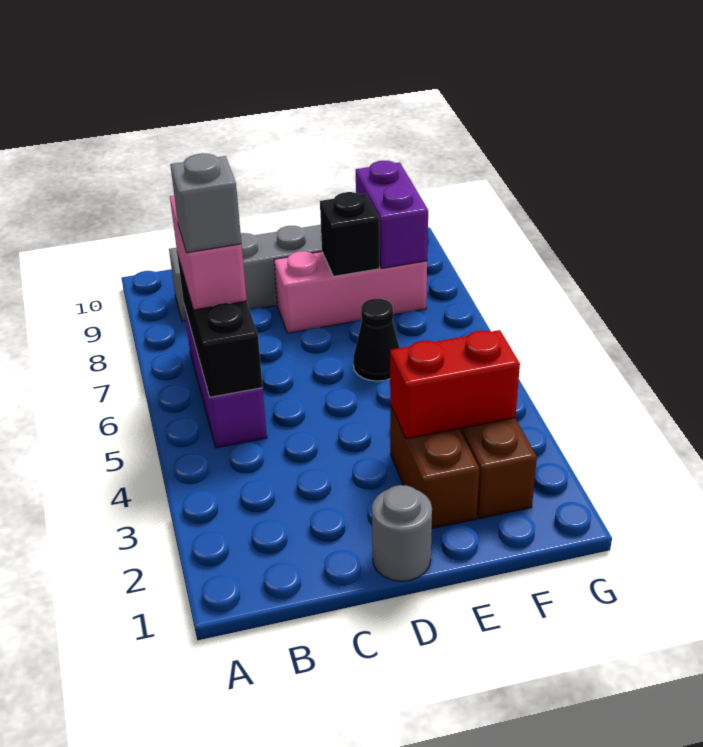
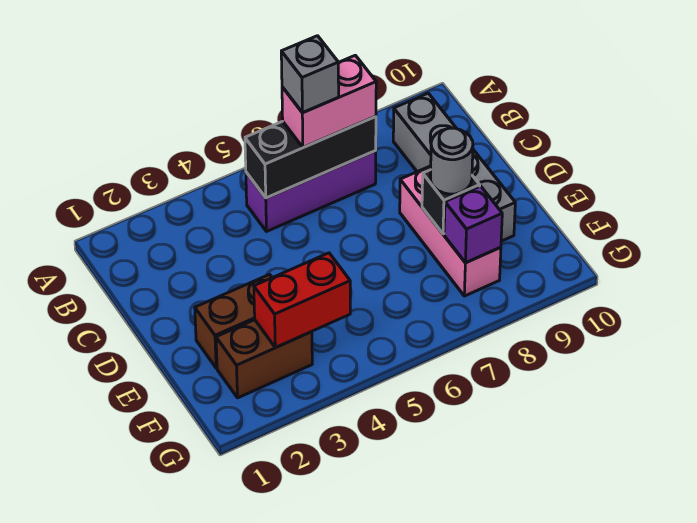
grey round brick D1 level 1 -> grey round brick E8 level 3
red brick E3:F3 level 2 -> red brick F3:F4 level 2
black cone E6 level 1 -> none
purple brick F8:F9 level 2 -> purple brick F8 level 2

